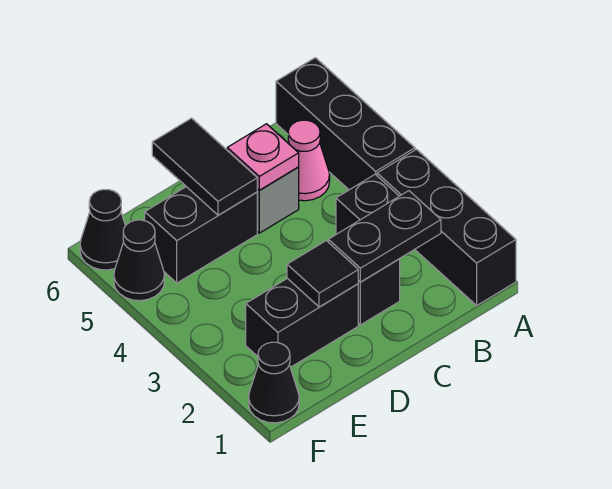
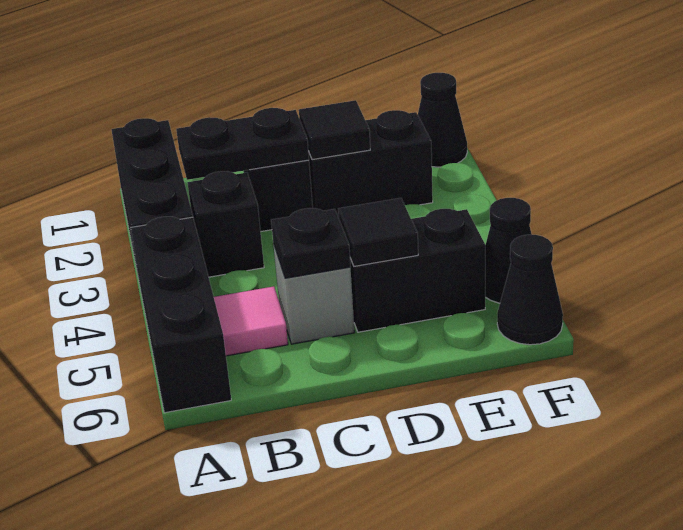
pink cone B5 level 1 -> pink tile B5 level 1
pink plate C5 level 2 -> black plate C5 level 2
black tile D5:D6 level 2 -> black tile D5 level 2

